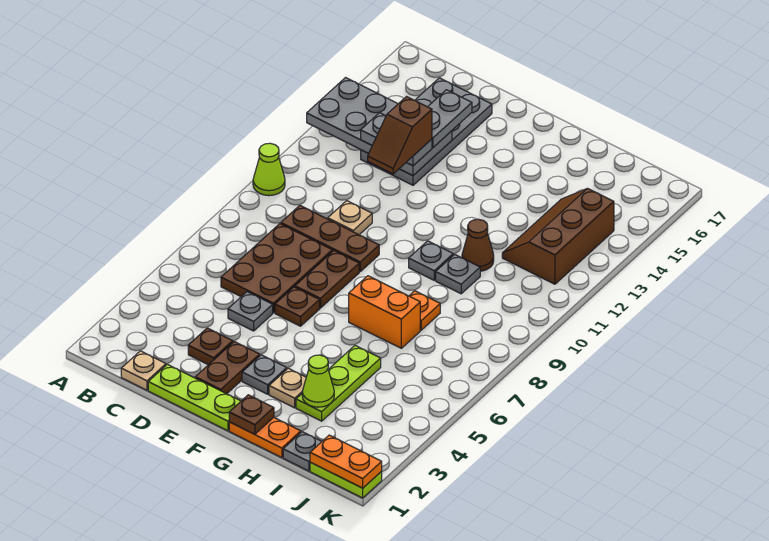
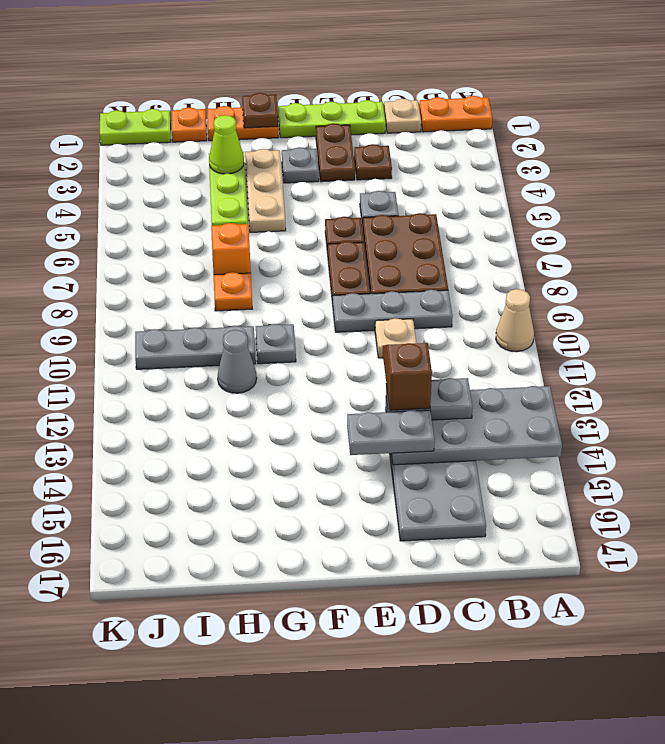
lime cone A10 level 1 -> tan cone A10 level 1
brown plate C9:E9 level 1 -> grey plate C9:E9 level 1
grey plate D14:D15 level 3 -> grey plate D14:E14 level 3
tan plate G3 level 1 -> tan plate G3:G5 level 1
orange brick G7:H7 level 1 -> orange brick H7 level 1
grey plate H10 level 1 -> grey plate H10:J10 level 1
brown cone H11 level 1 -> grey cone H11 level 1
grey plate I1 level 1 -> orange plate I1 level 1
brown slope I12:J14 level 1 top J -> none
orange plate J1:K1 level 2 -> orange plate A1:B1 level 1

